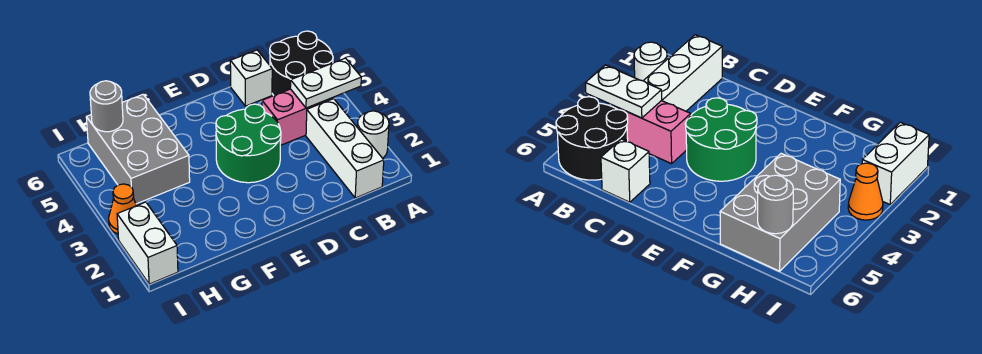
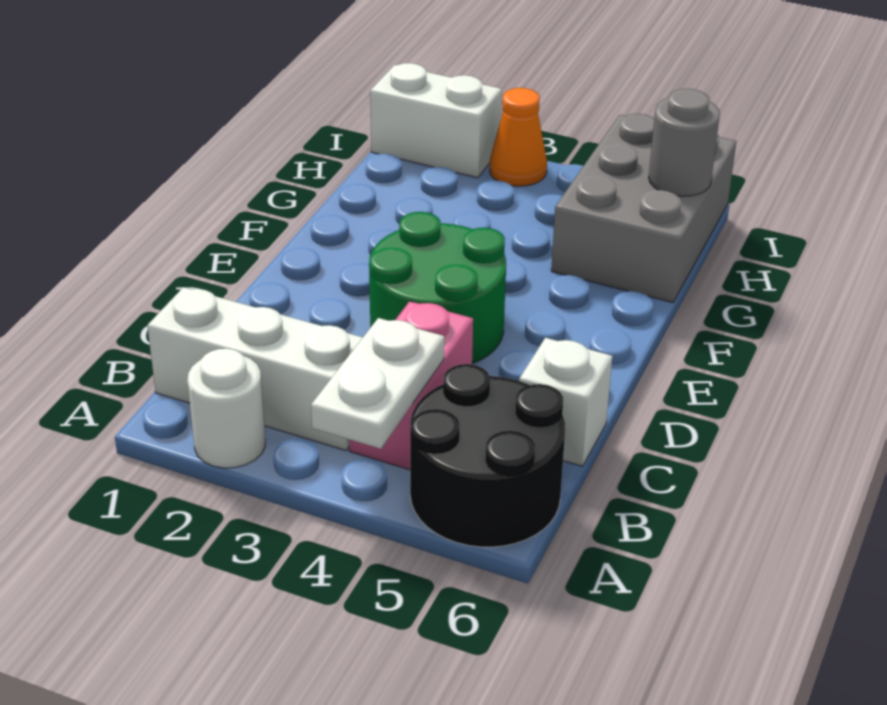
grey brick G4:H6 level 1 -> grey brick G5:I6 level 1

